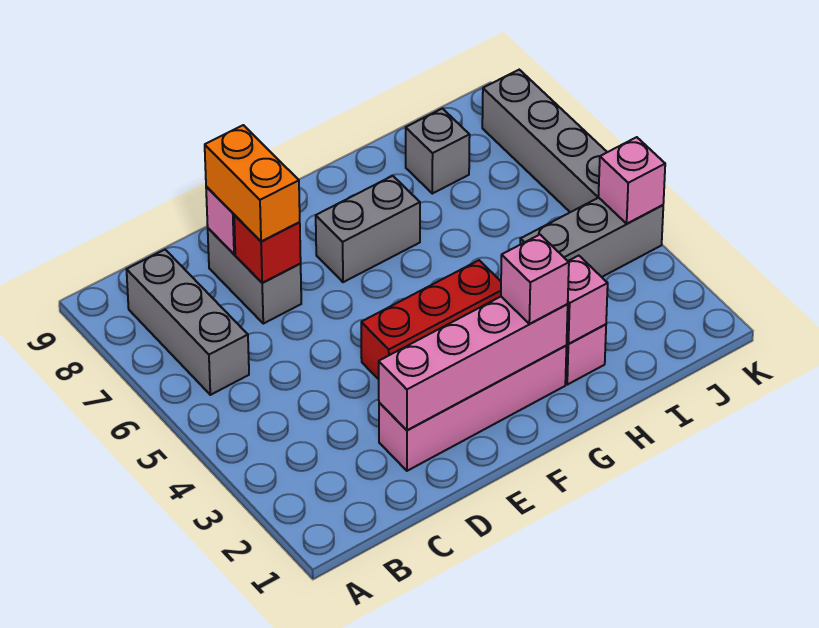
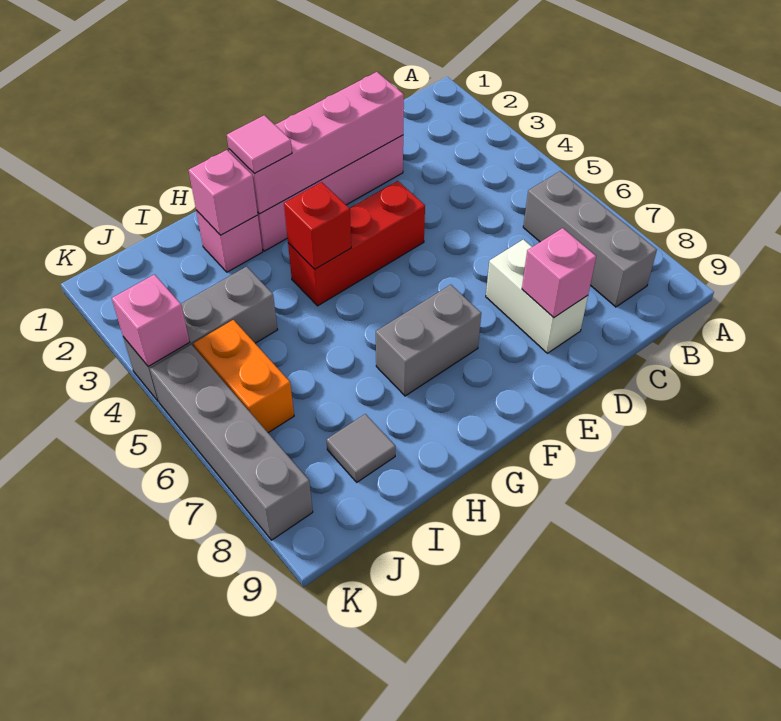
grey brick D7:D8 level 1 -> white brick D7:D8 level 1
red brick D7 level 2 -> red brick G4 level 2
orange brick D7:D8 level 3 -> orange brick J5:J6 level 1
pink brick G2 level 3 -> pink tile G2 level 3
grey brick I8 level 1 -> grey tile I8 level 1

